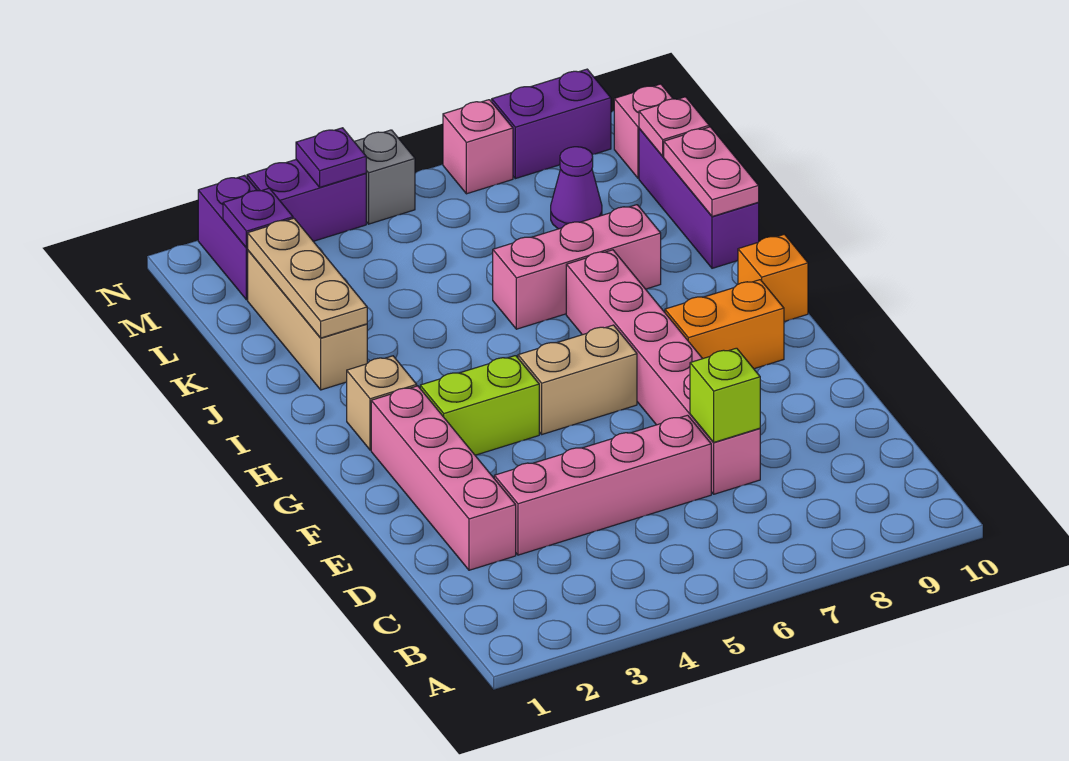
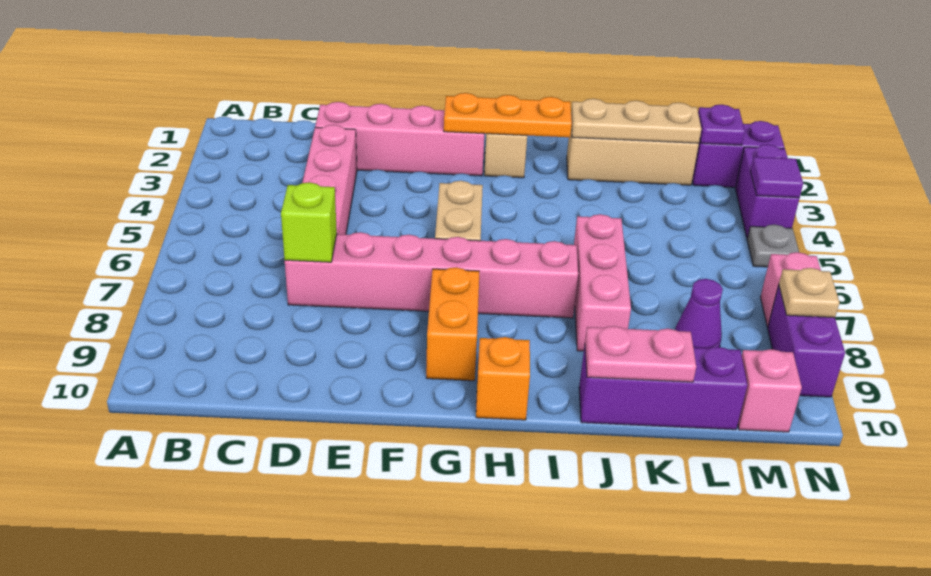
none -> orange plate G2:I2 level 2
lime brick G3:G4 level 1 -> none
pink plate L10 level 2 -> none
purple plate N4 level 2 -> purple tile N4 level 2
grey brick N5 level 1 -> grey plate N5 level 1
none -> tan plate N8 level 2

